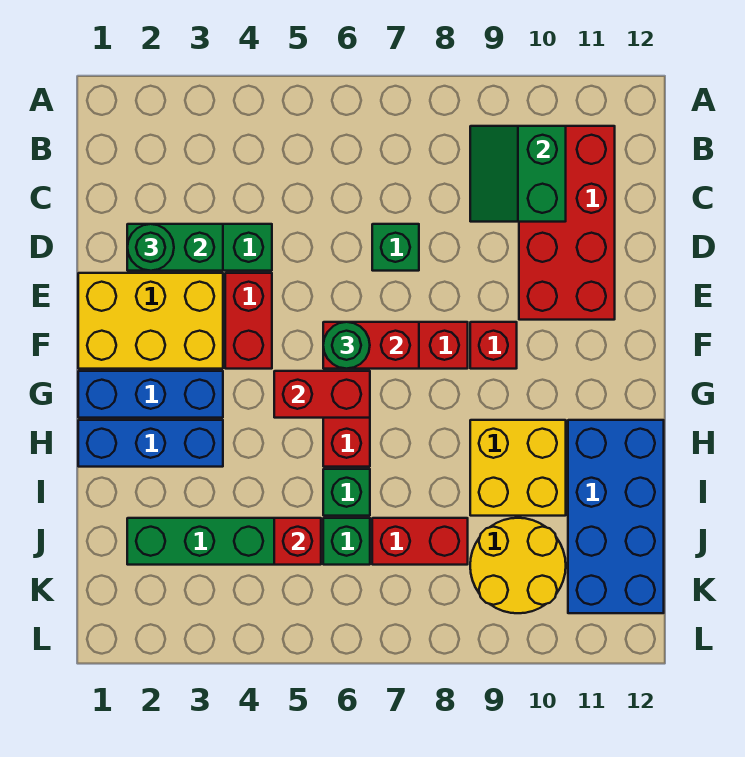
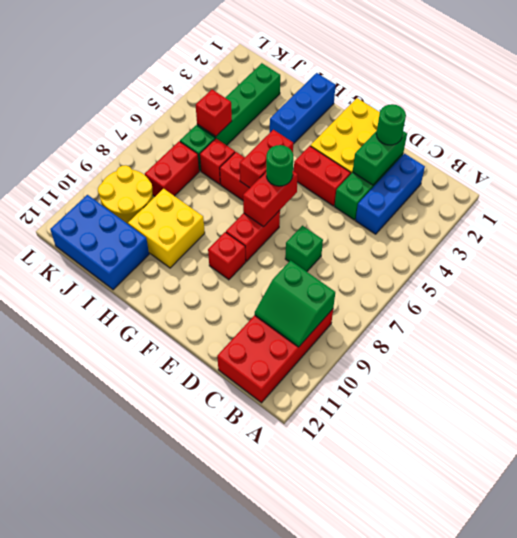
green slope B9:C10 level 2 top 10 -> green slope B9:C10 level 2 top 9
red brick B10:E11 level 1 -> red brick B9:C12 level 1
blue brick G1:G3 level 1 -> blue brick C2:C4 level 1
blue brick H11:K12 level 1 -> blue brick I11:K12 level 1
green brick I6 level 1 -> red brick I6 level 1

